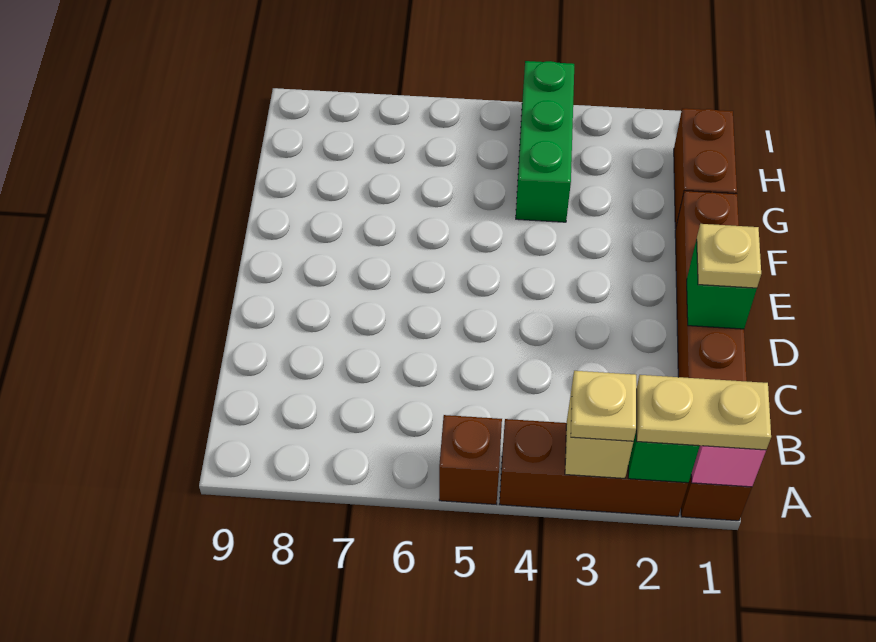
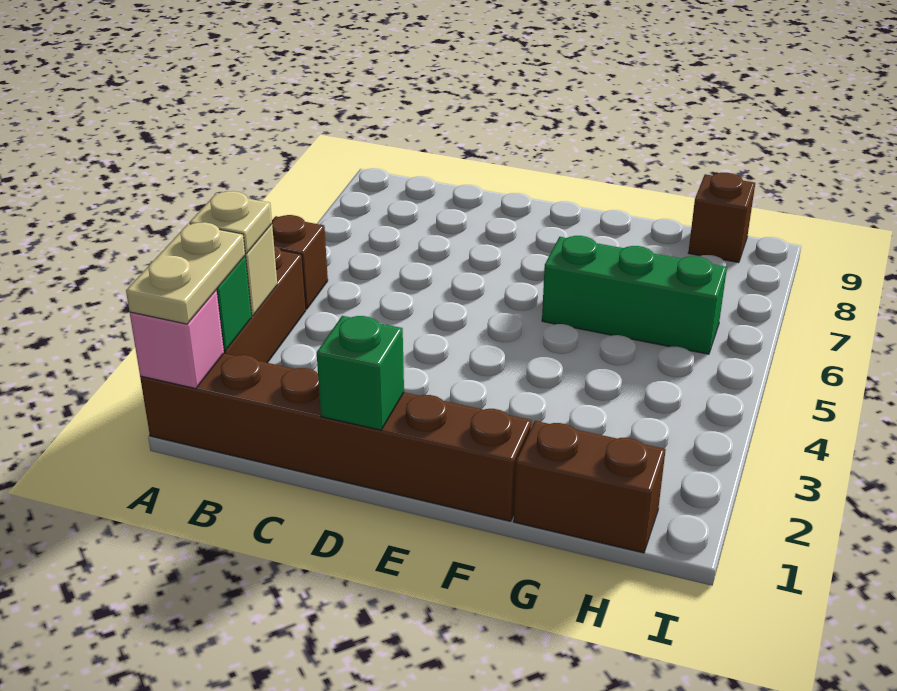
tan plate D1 level 3 -> none
green brick G4:I4 level 1 -> green brick F6:H6 level 1
none -> brown brick H9 level 1

